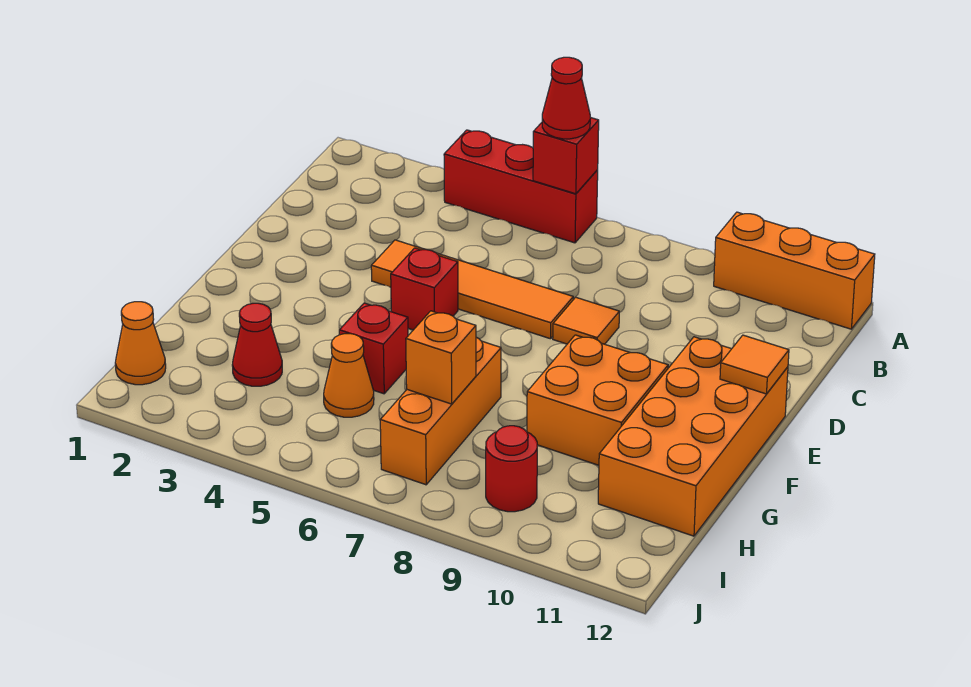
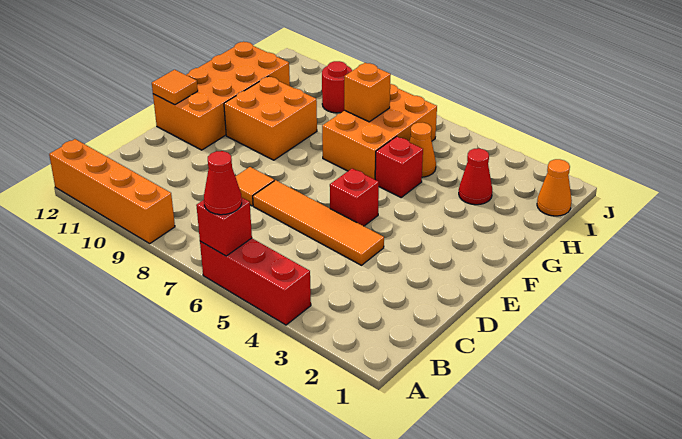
orange brick A10:A12 level 1 -> orange brick A9:A12 level 1
orange brick G7:I7 level 1 -> orange brick G6:I7 level 1

